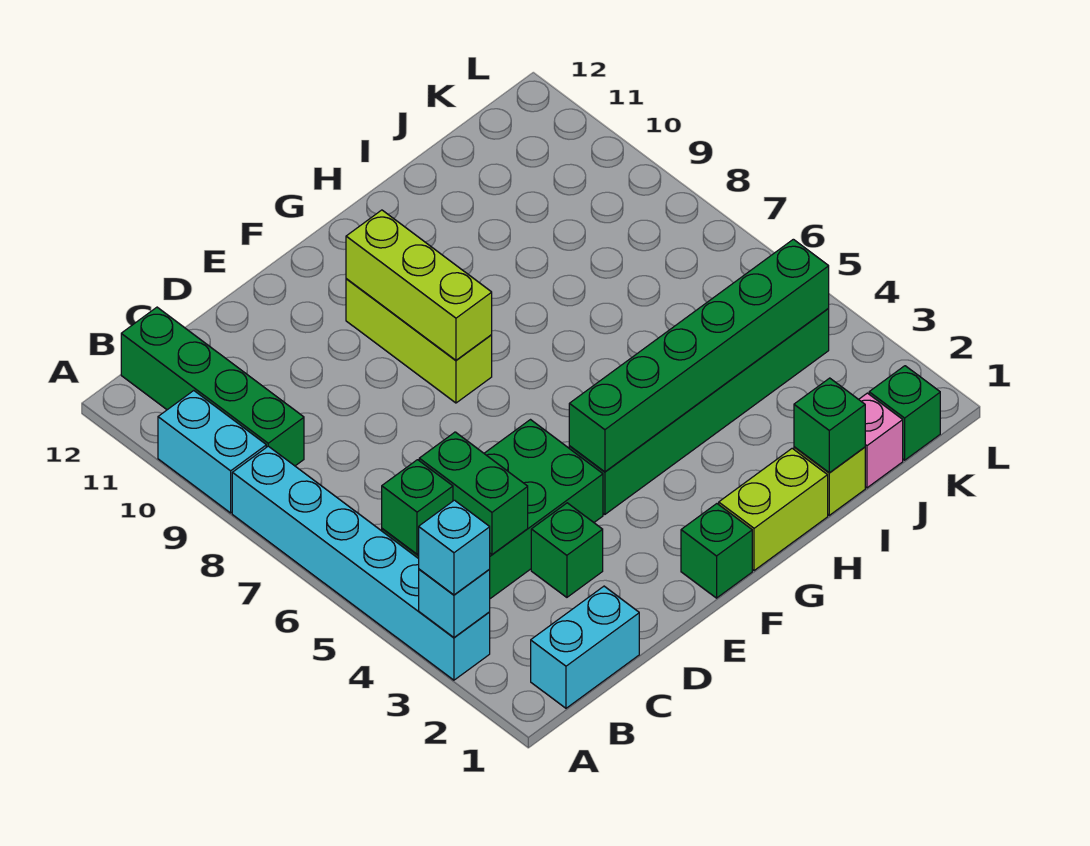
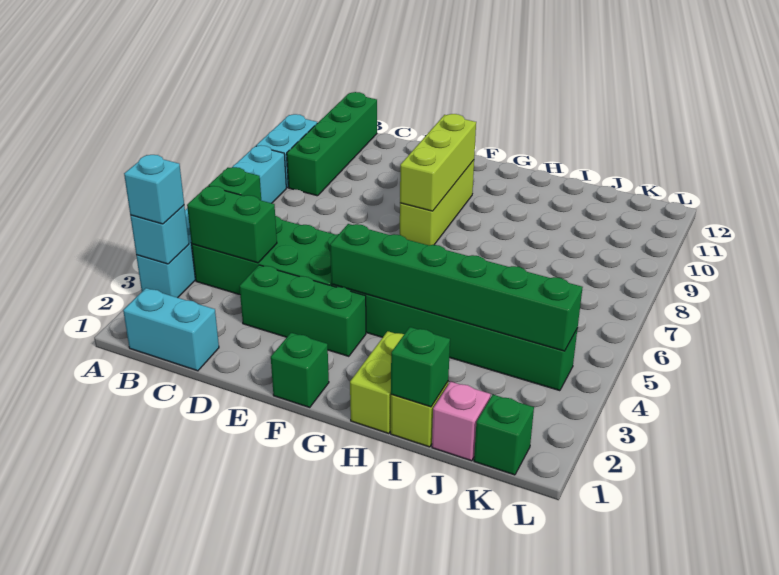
green brick C4:C5 level 2 -> green brick B4:C4 level 2
green brick D3 level 1 -> green brick D3:F3 level 1
lime brick G1:H1 level 1 -> lime brick H1:H2 level 1

